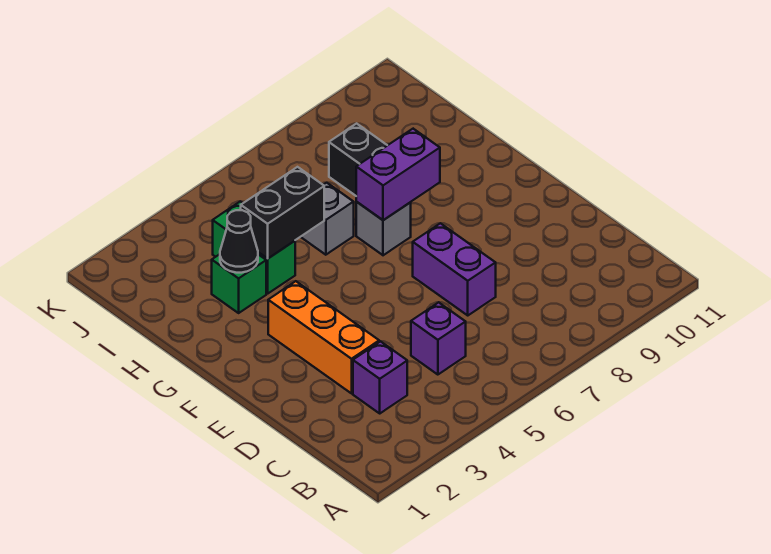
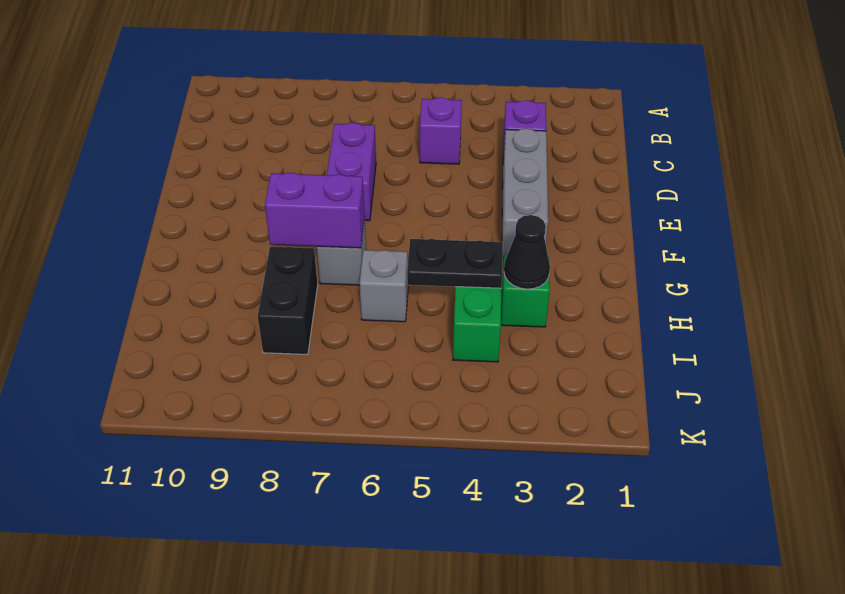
orange brick D3:F3 level 1 -> grey brick D3:F3 level 1
black brick H4:H5 level 2 -> black plate H4:H5 level 2

